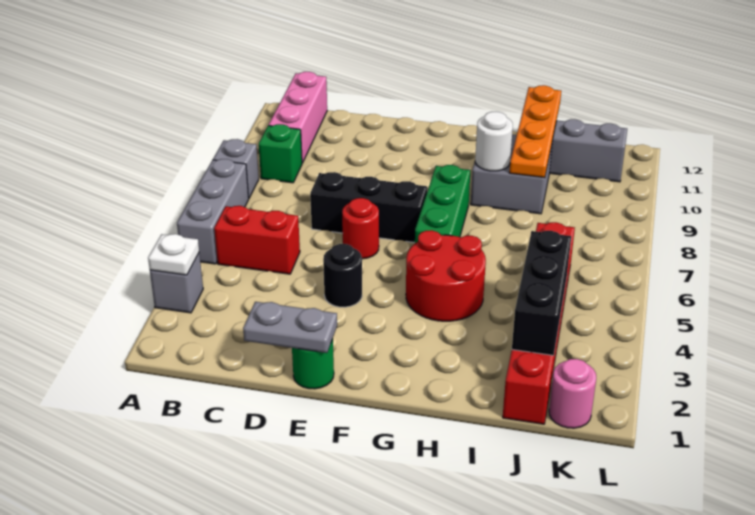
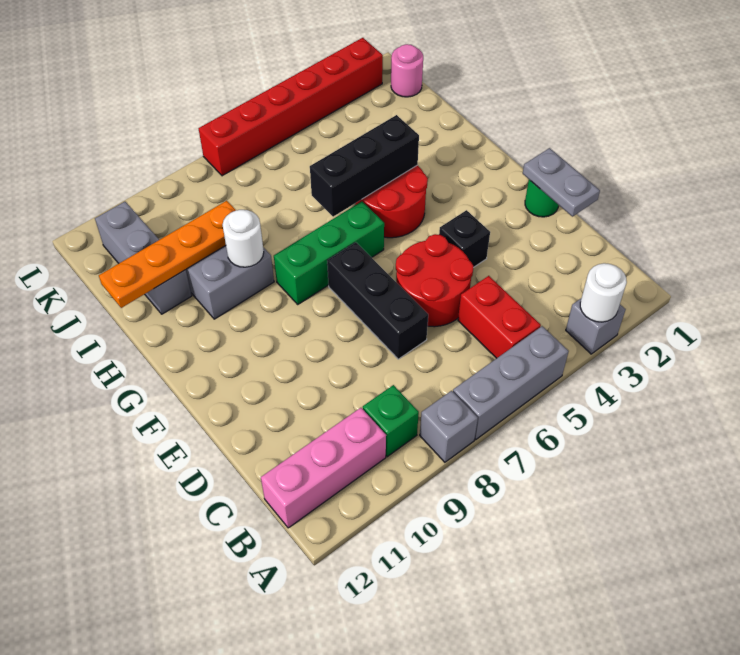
white plate A3 level 2 -> white round brick A3 level 2
black round brick E4 level 1 -> black brick E4 level 1
red round brick E6 level 1 -> red round brick D5:E6 level 1
red brick J1:J6 level 1 -> red brick L2:L7 level 1
black brick J2:J4 level 2 -> black brick H4:H6 level 2

